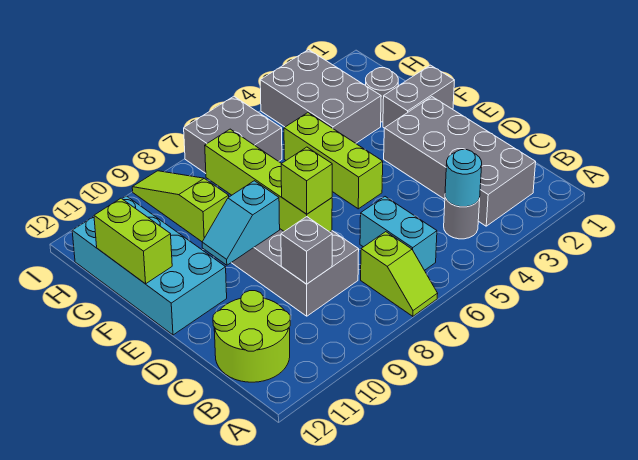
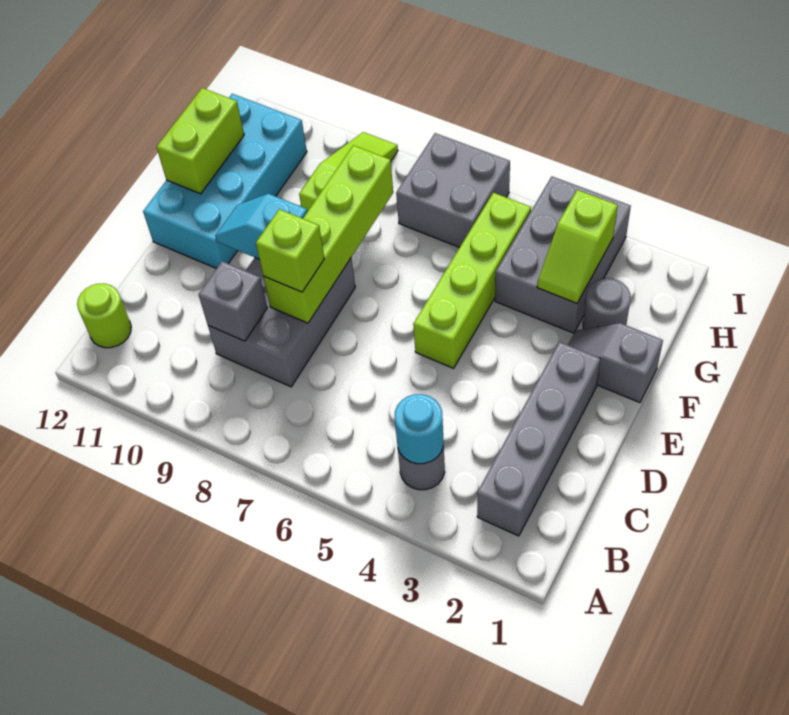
lime slope A7:B7 level 1 top B -> lime slope G3:H3 level 2 top H
grey brick B2:E3 level 1 -> grey brick B2:E2 level 1
cyan brick B6:C6 level 1 -> none
lime round brick B11:C12 level 1 -> lime round brick B12 level 1
lime brick E5:G5 level 1 -> lime brick E5:H5 level 1
grey brick F1:F2 level 1 -> grey slope F1:F2 level 1 top 1

